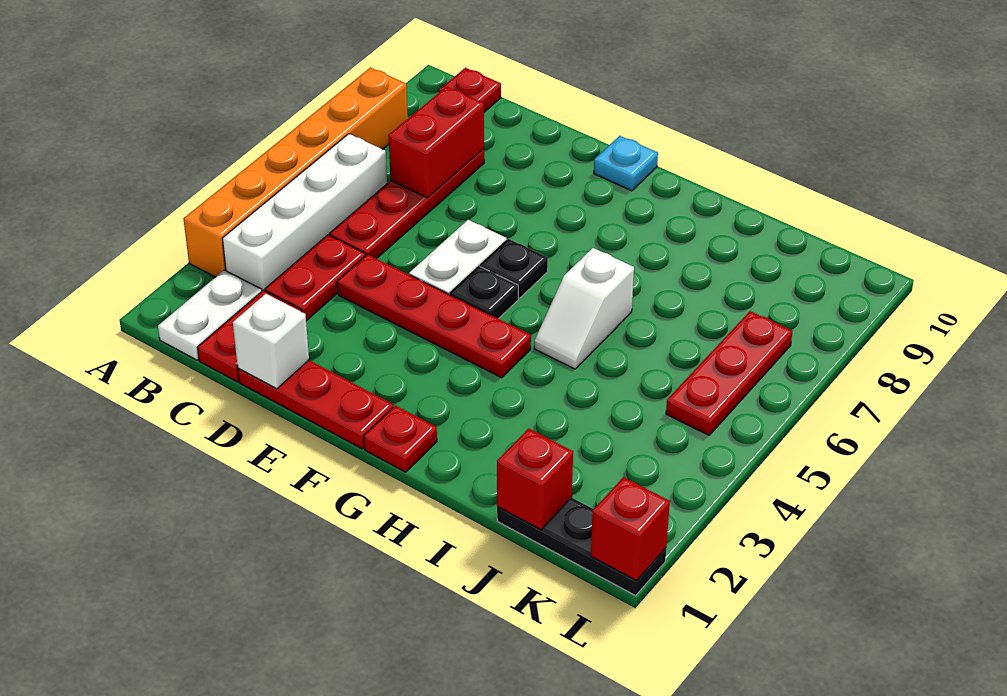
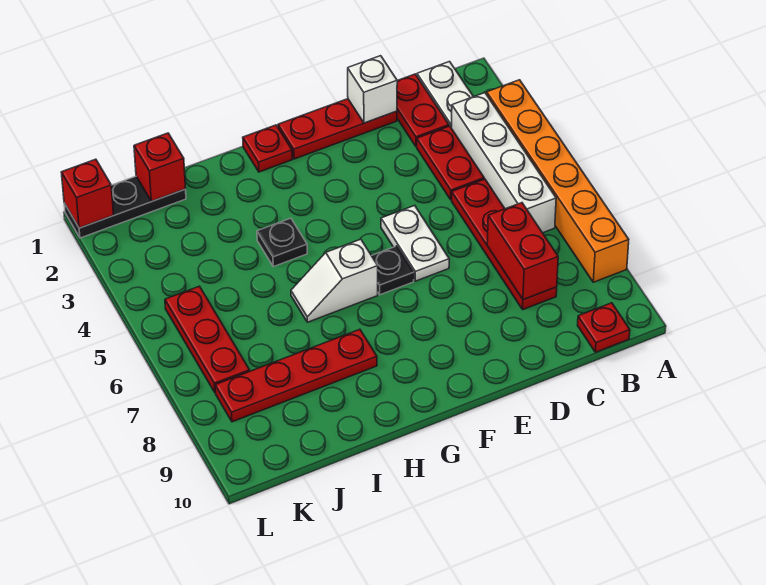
red plate D4:G4 level 1 -> red plate H8:K8 level 1
black plate F5 level 1 -> black plate H4 level 1
cyan plate F10 level 1 -> none
white slope H5:H6 level 1 top 6 -> white slope G6:H6 level 1 top G

